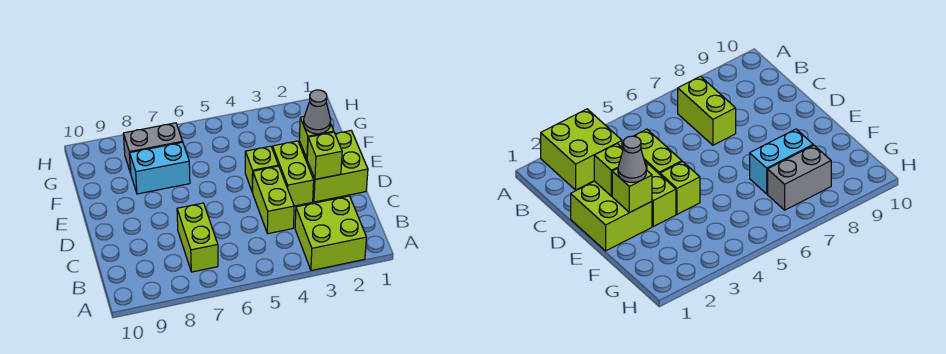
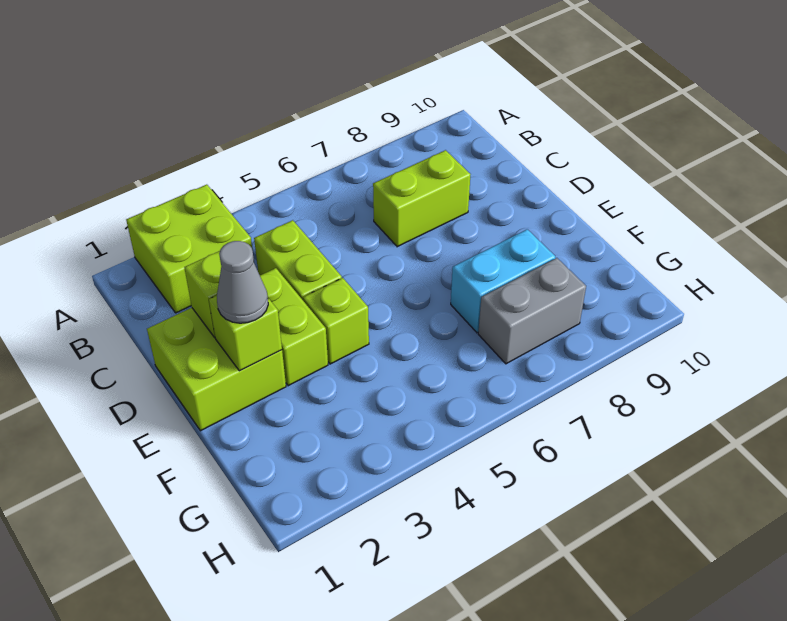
lime brick B7:C7 level 1 -> lime brick C7:C8 level 1

